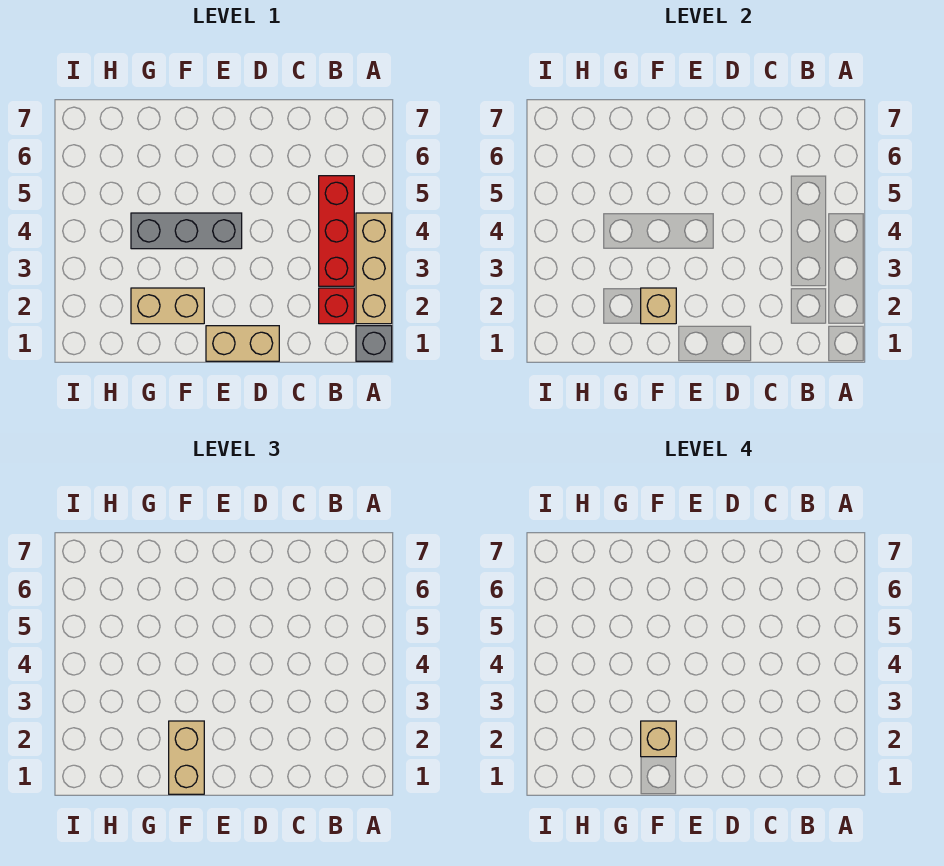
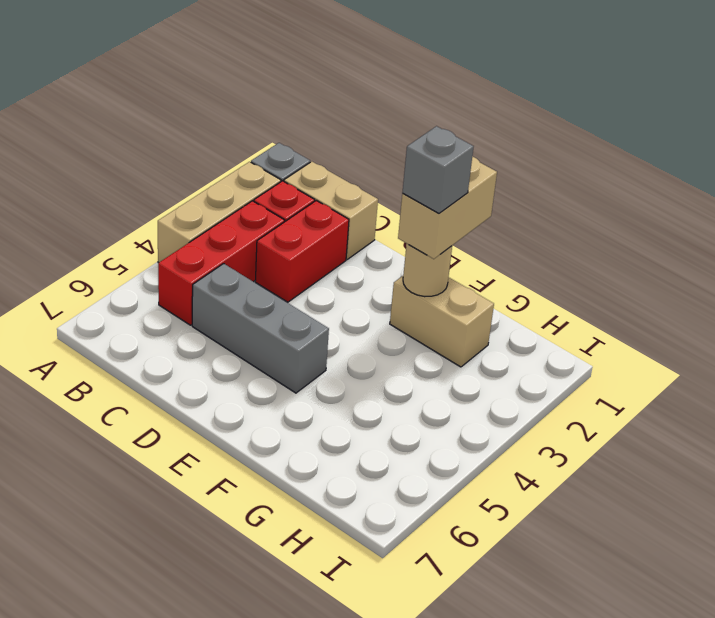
none -> red brick C2:C3 level 1
tan brick D1:E1 level 1 -> tan brick B1:C1 level 1
grey brick E4:G4 level 1 -> grey brick C5:E5 level 1
tan brick F2 level 2 -> tan round brick F2 level 2
tan brick F2 level 4 -> grey brick F2 level 4

